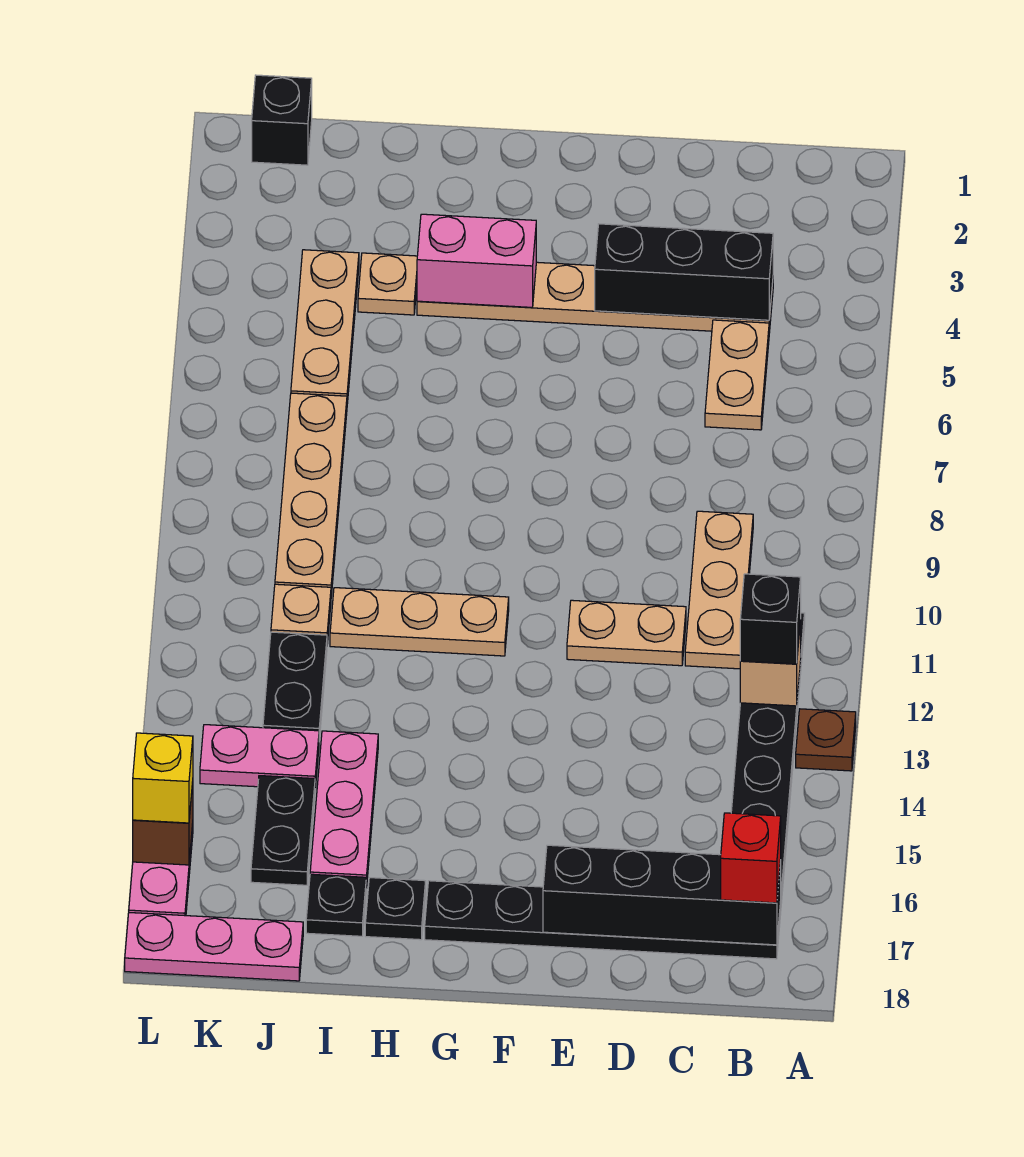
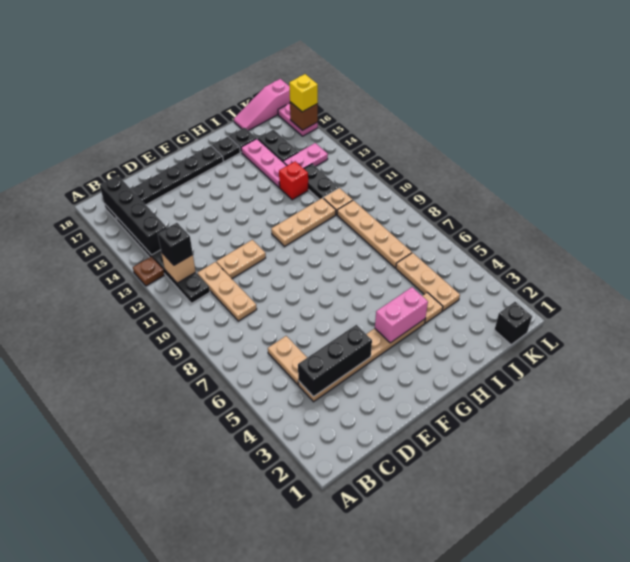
black brick B17:E17 level 2 -> black brick B14:B17 level 2
red brick B17 level 3 -> red brick I13 level 1
pink plate J18:L18 level 1 -> pink slope J18:L18 level 1 top L

